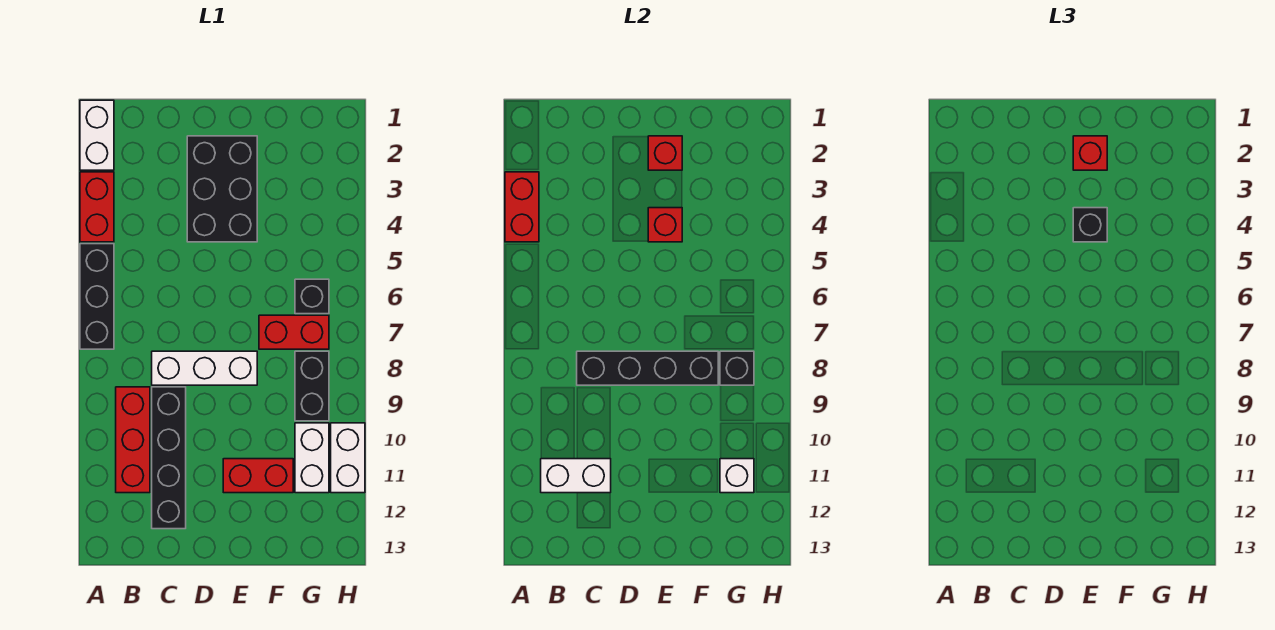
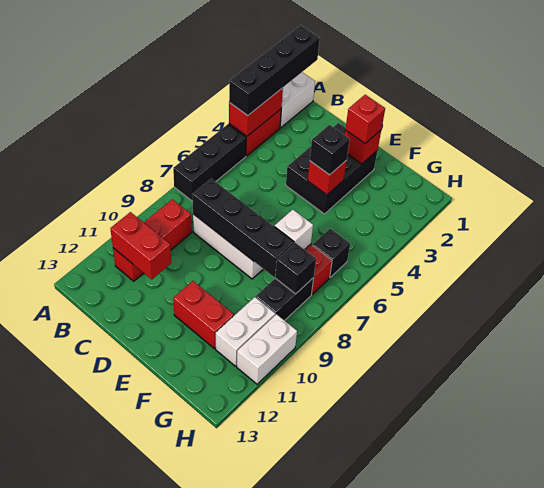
white brick B11:C11 level 2 -> red brick B11:C11 level 2
black brick C9:C12 level 1 -> black brick A1:A4 level 3
white brick G11 level 2 -> white brick F7 level 2

